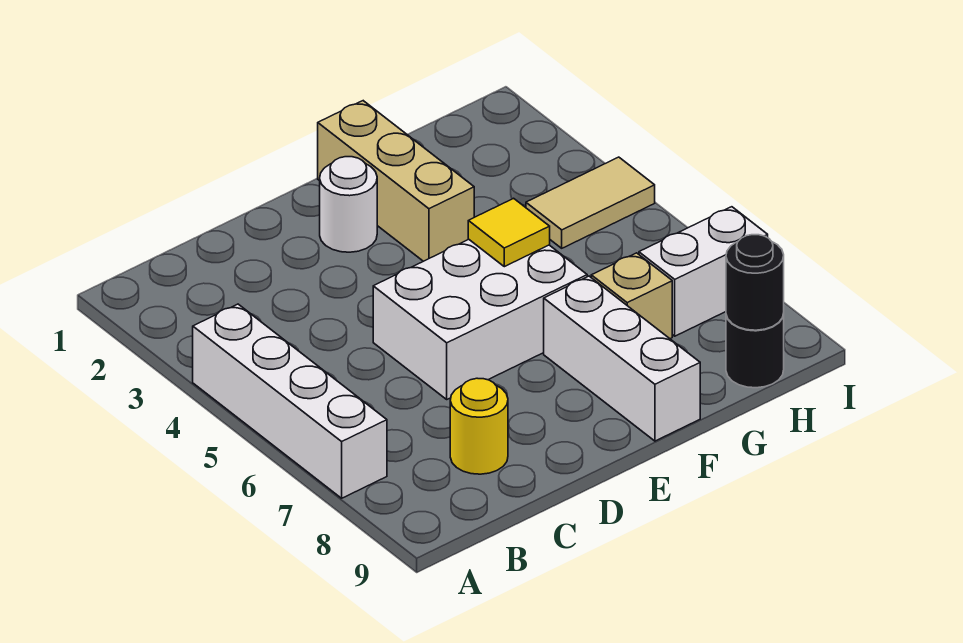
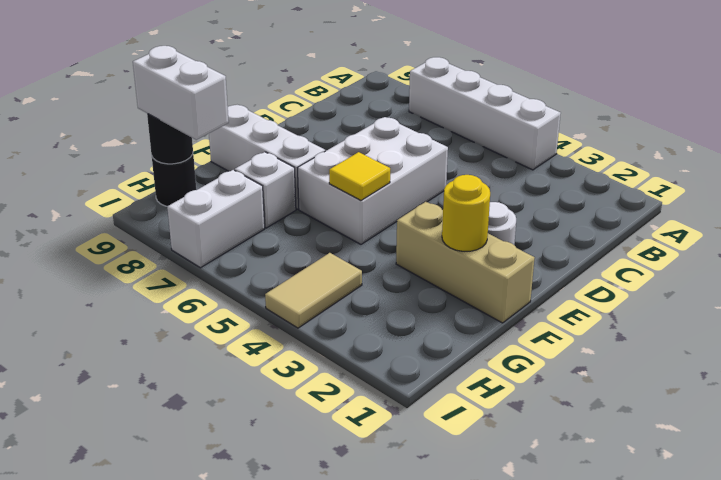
yellow round brick C8 level 1 -> yellow round brick F2 level 2
tan brick G7 level 1 -> white brick G7 level 1
none -> white brick H8:H9 level 3

